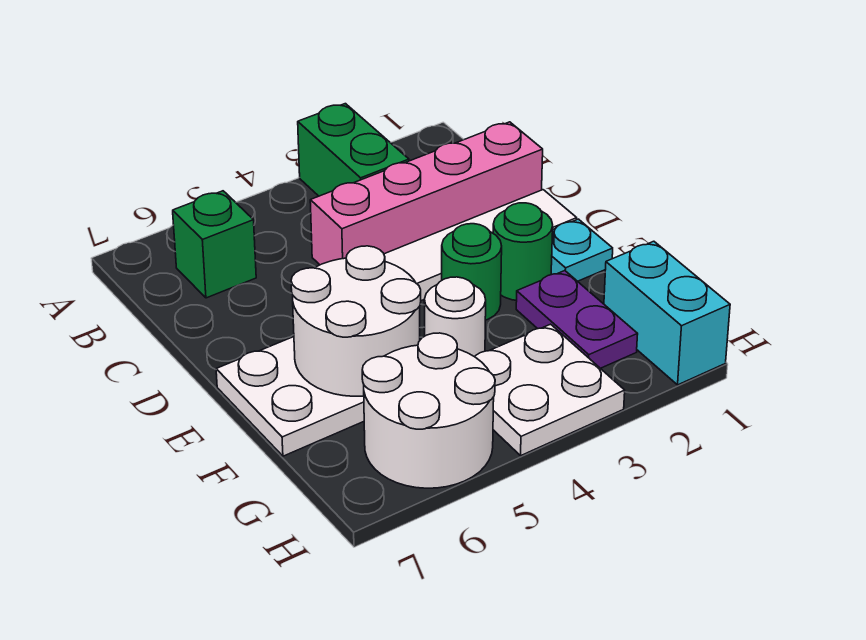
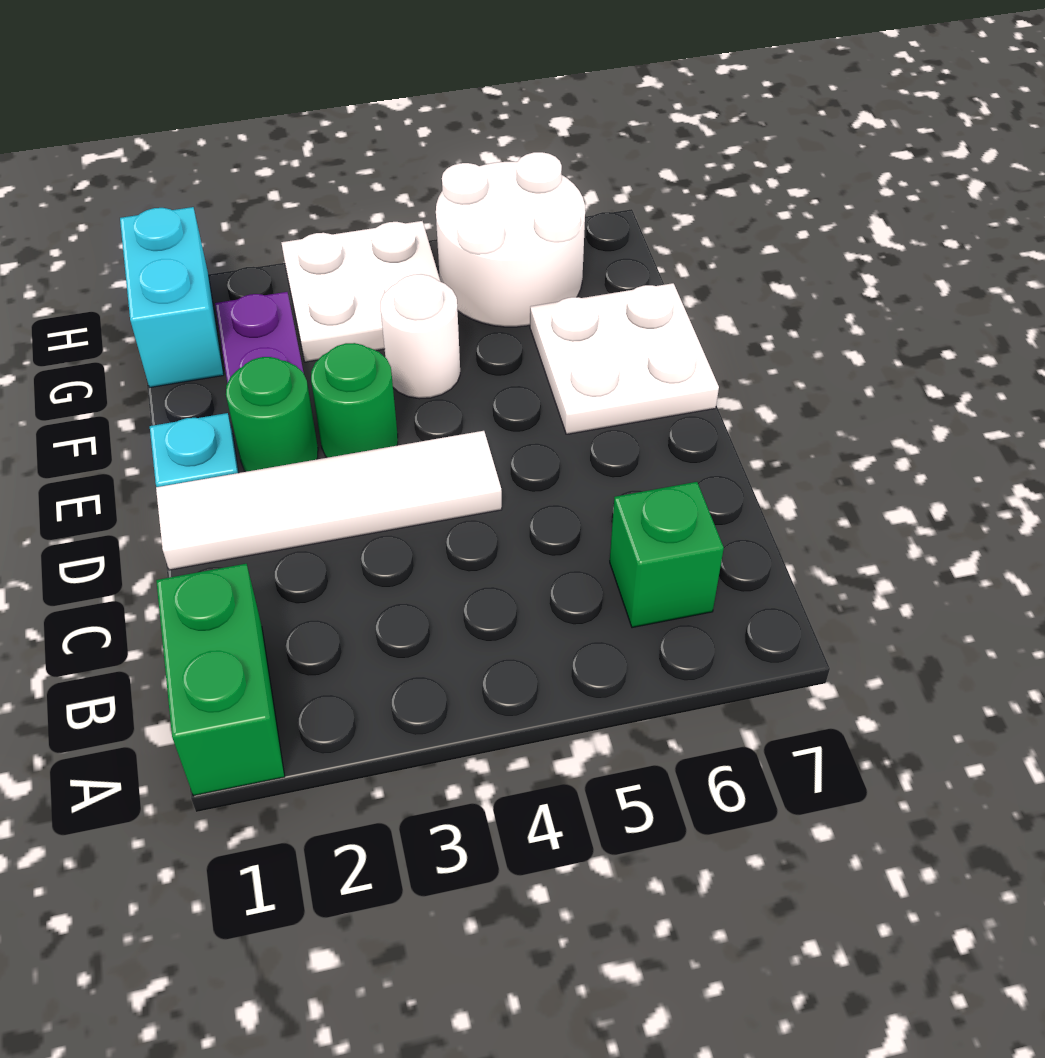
green brick A3:B3 level 1 -> green brick A1:B1 level 1
pink brick C1:C4 level 1 -> none
white round brick E5:F6 level 2 -> none

